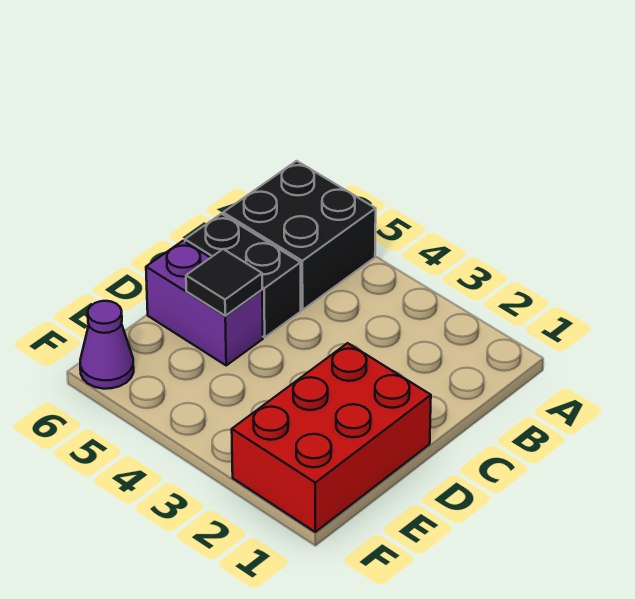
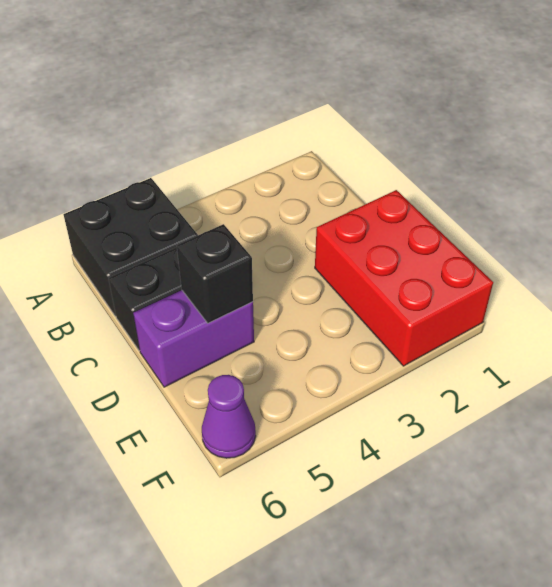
black tile D5 level 2 -> black brick D5 level 2

